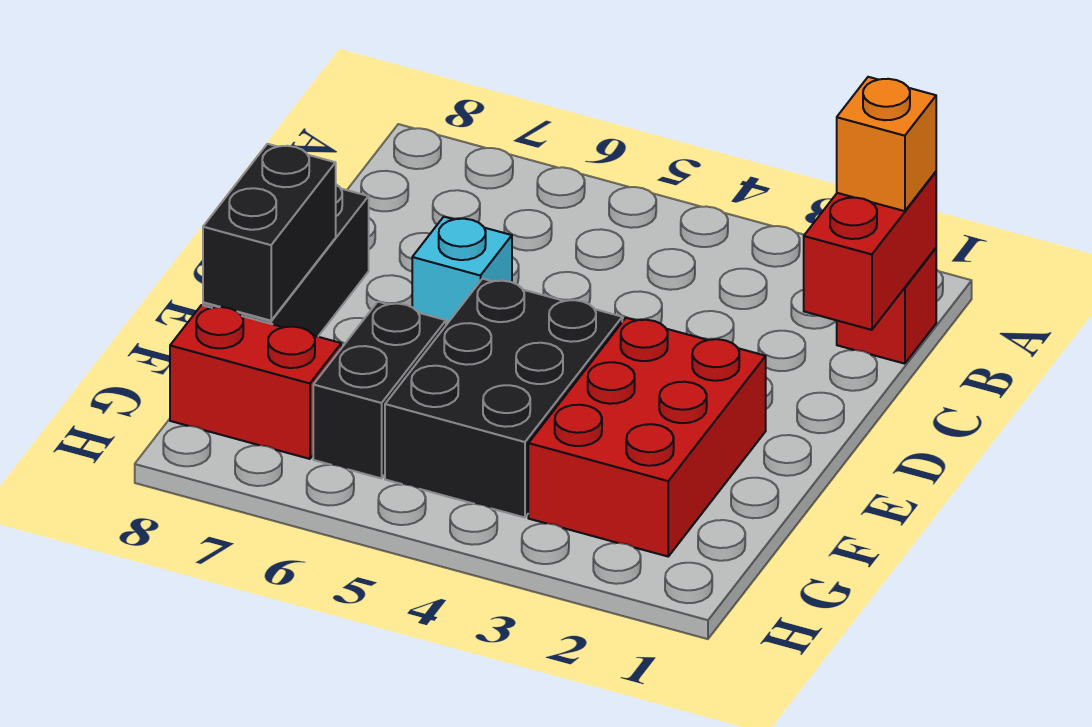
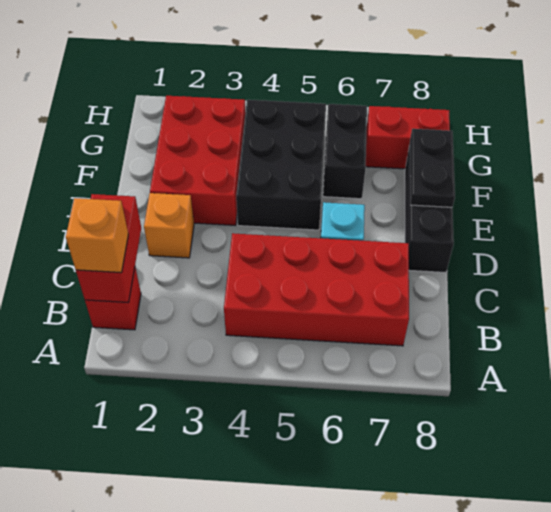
none -> red brick B4:C7 level 1
none -> orange brick D2 level 1
black brick E8:F8 level 2 -> black plate E8:F8 level 2

